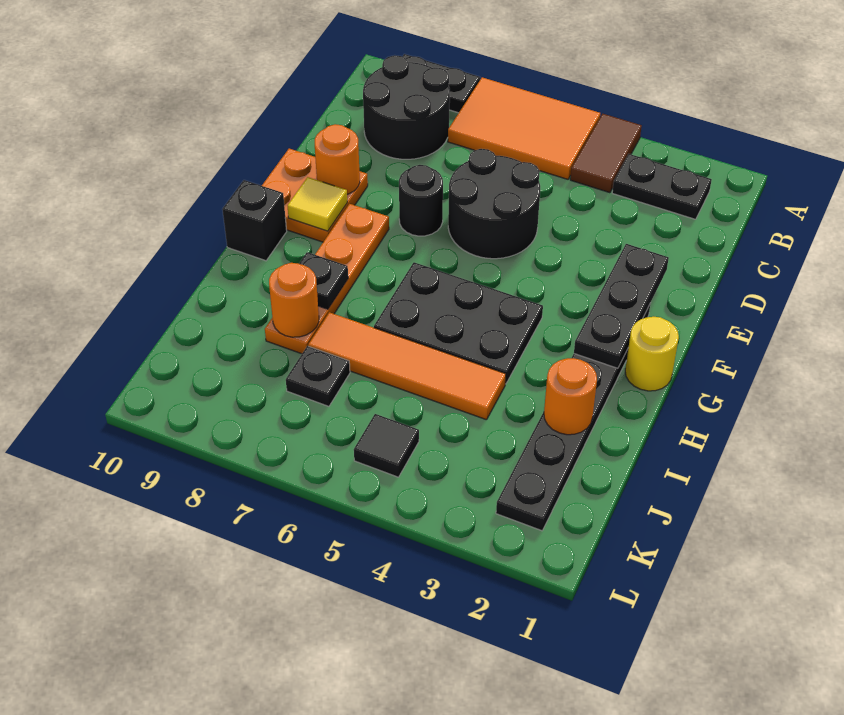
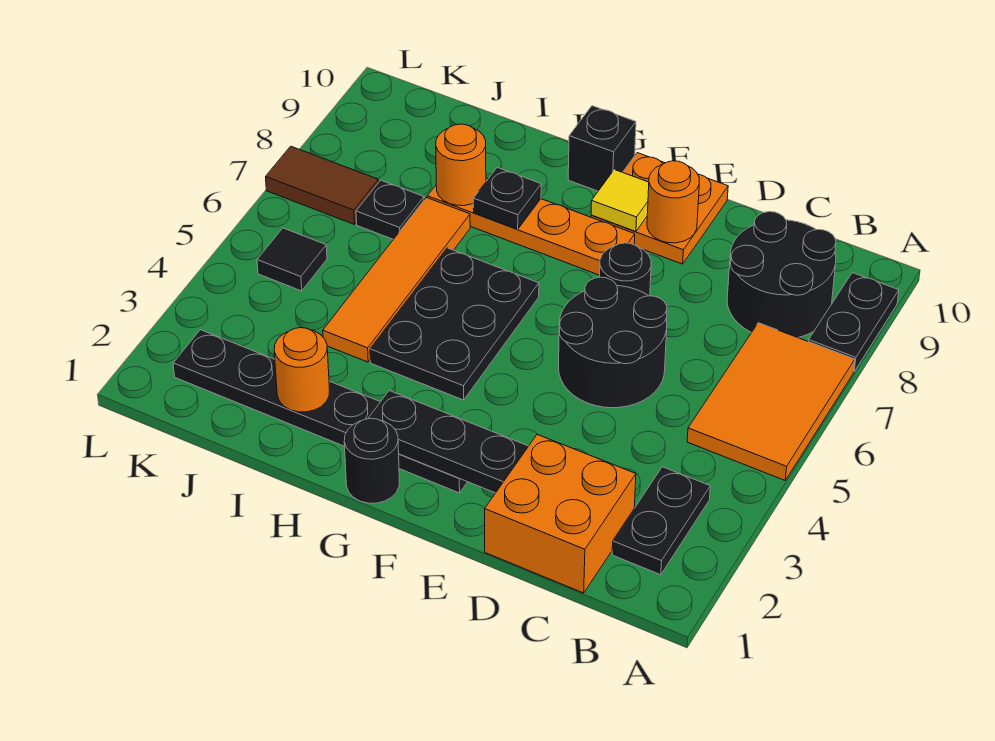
brown tile A4:B4 level 1 -> brown tile K7:L7 level 1
none -> orange brick C1:D2 level 1
yellow round brick G1 level 1 -> black round brick G1 level 1

